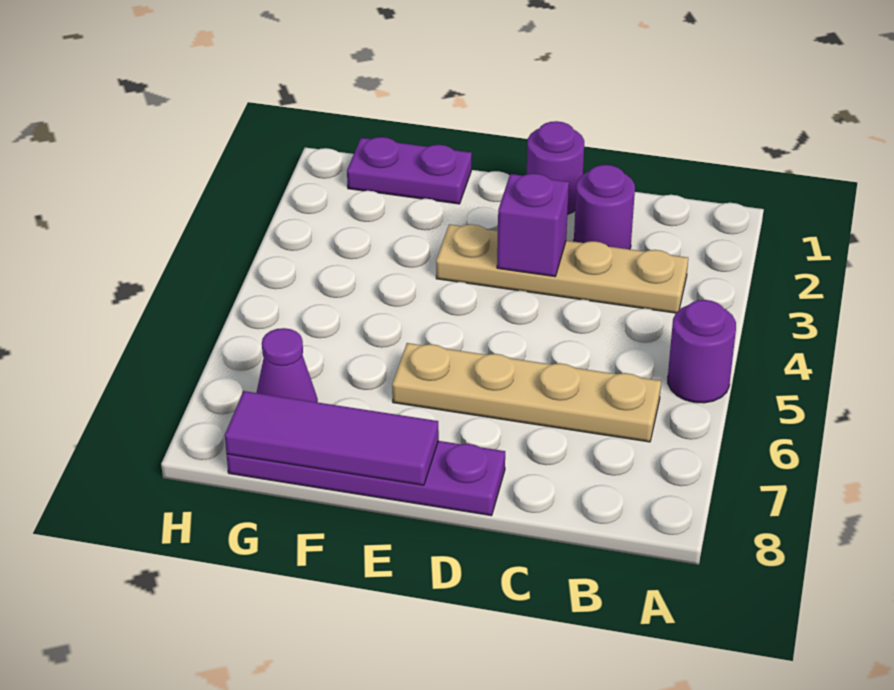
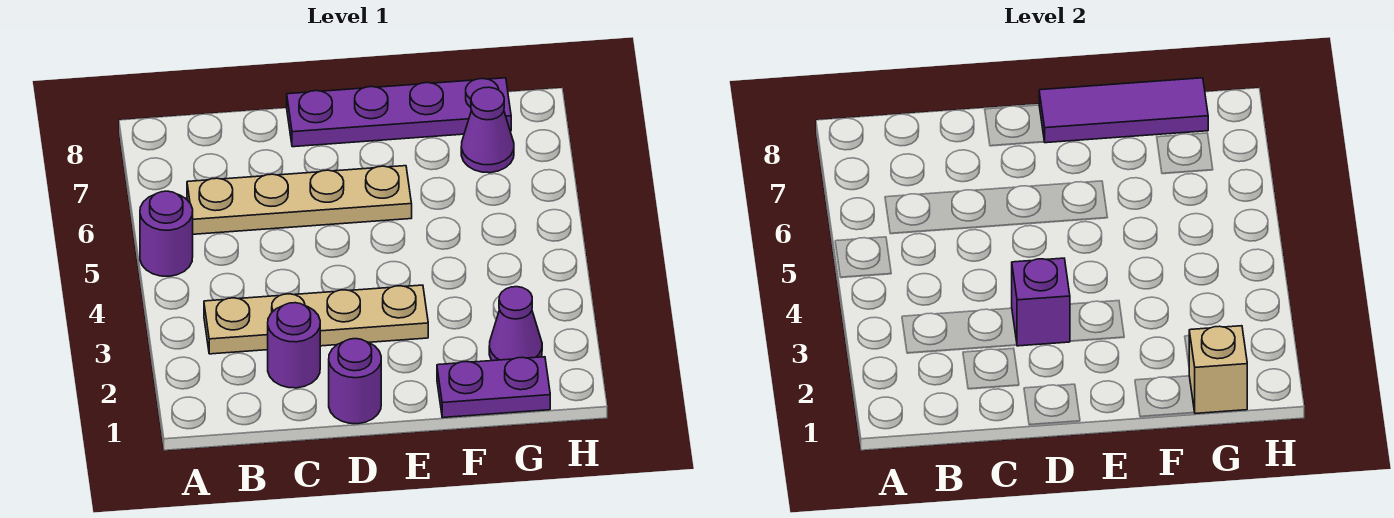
none -> tan brick G1 level 2
none -> purple cone G2 level 1

